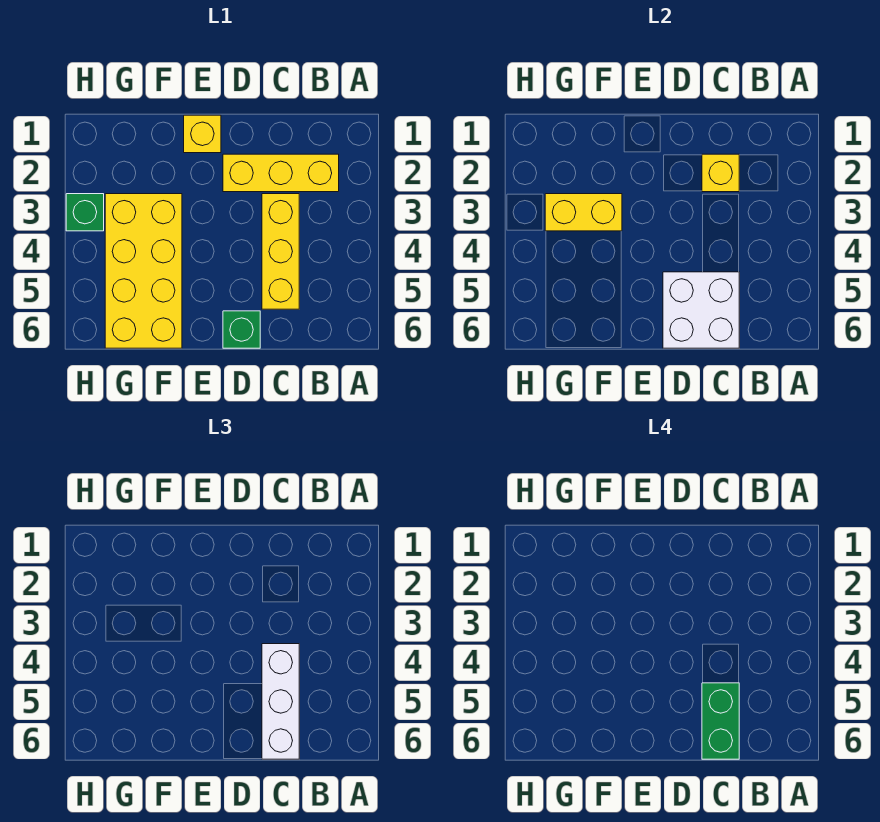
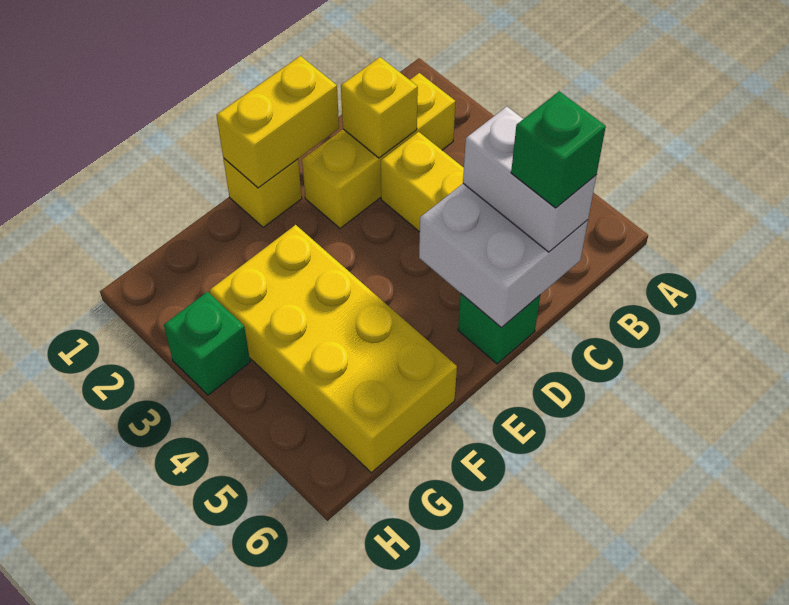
white brick C4:C6 level 3 -> white brick C5:C6 level 3
green brick C5:C6 level 4 -> green brick C6 level 4
yellow brick F3:G3 level 2 -> yellow brick D1:E1 level 2

